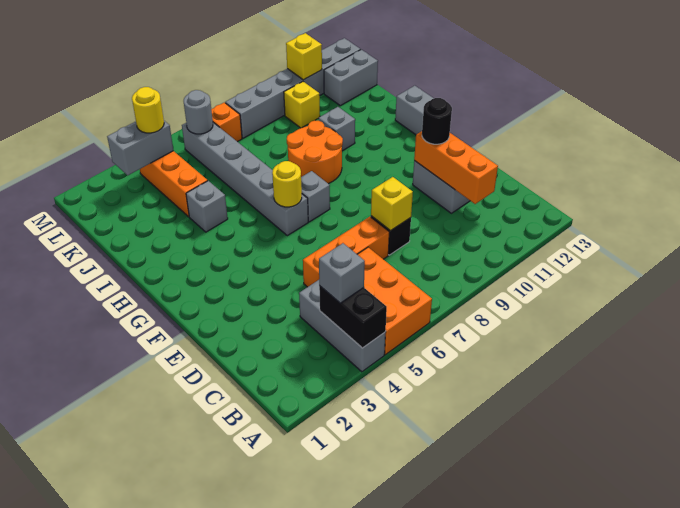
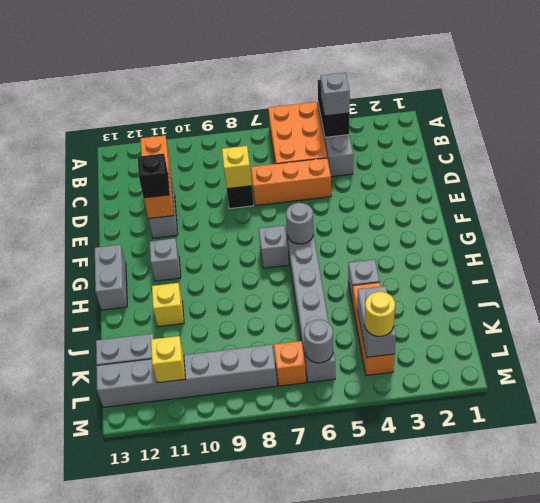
black round brick E11 level 3 -> black brick E11 level 3
yellow round brick G6 level 2 -> grey round brick G6 level 2
orange round brick H8:I9 level 1 -> none
grey brick I10 level 1 -> grey brick G11 level 1
yellow brick K10 level 1 -> yellow brick I11 level 1
grey brick L3:L4 level 2 -> grey brick K4:L4 level 2

